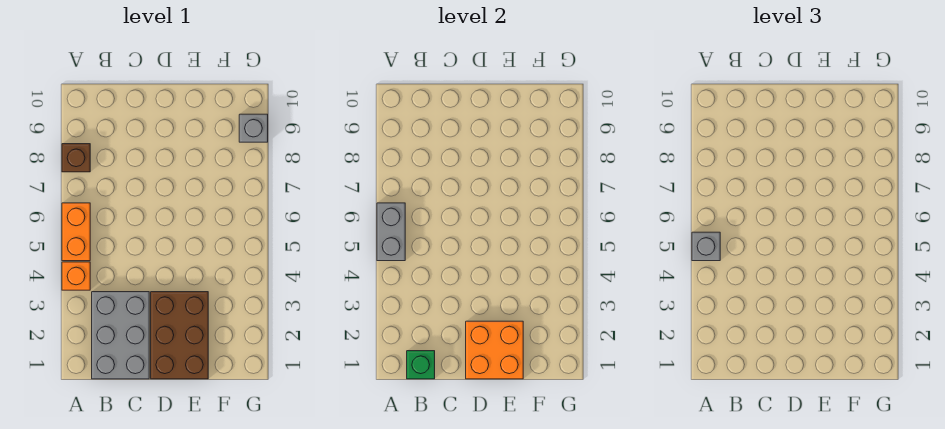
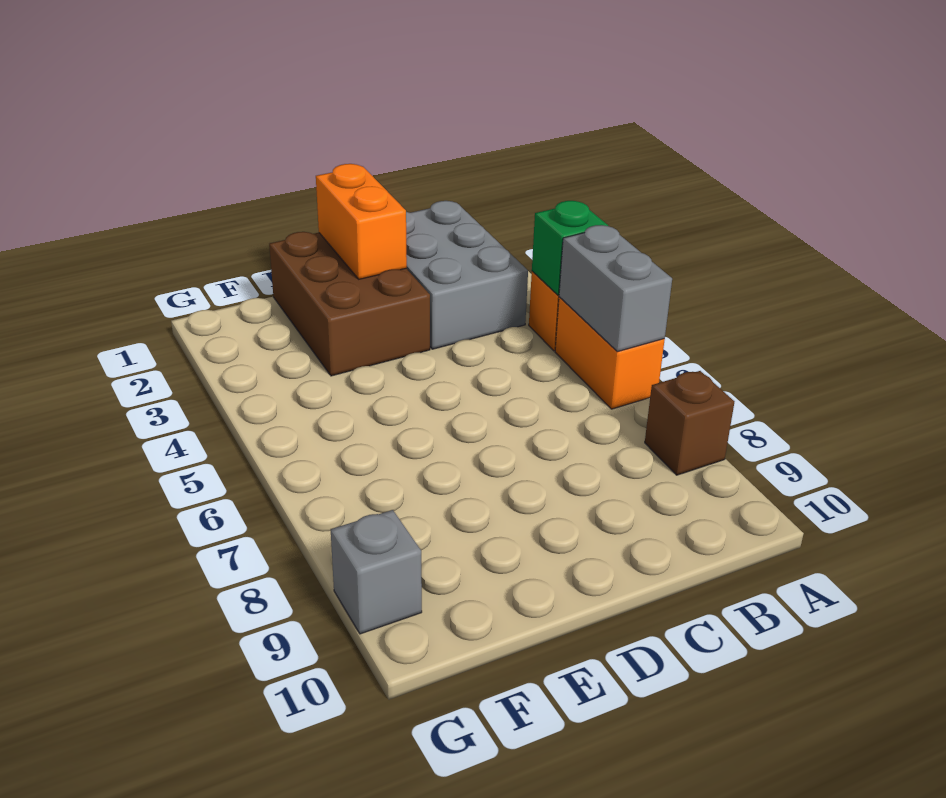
grey brick A5 level 3 -> none
green brick B1 level 2 -> green brick A4 level 2
orange brick D1:E2 level 2 -> orange brick D1:D2 level 2

